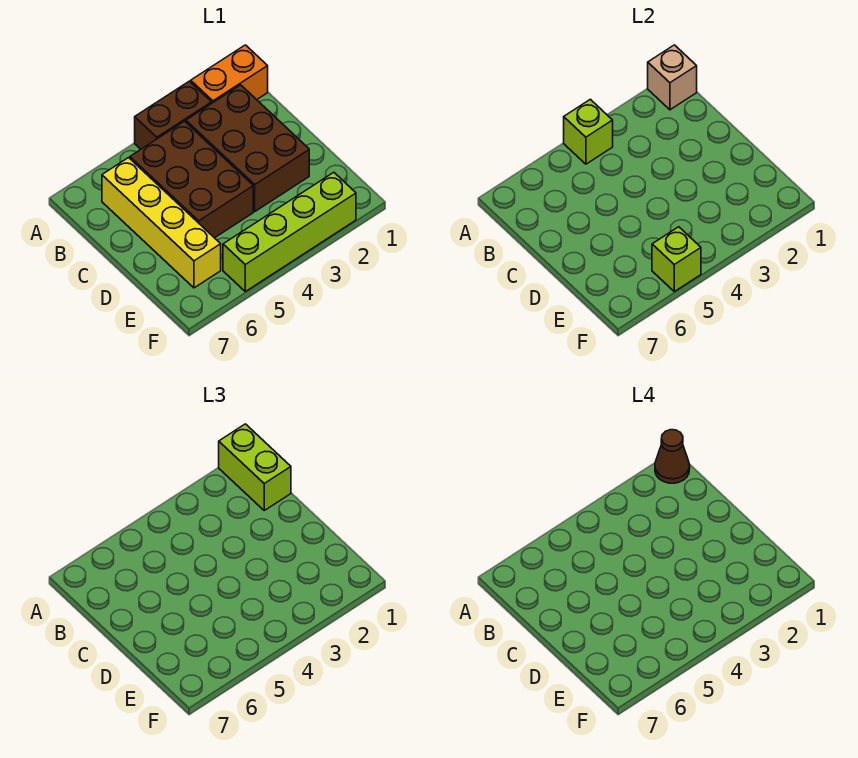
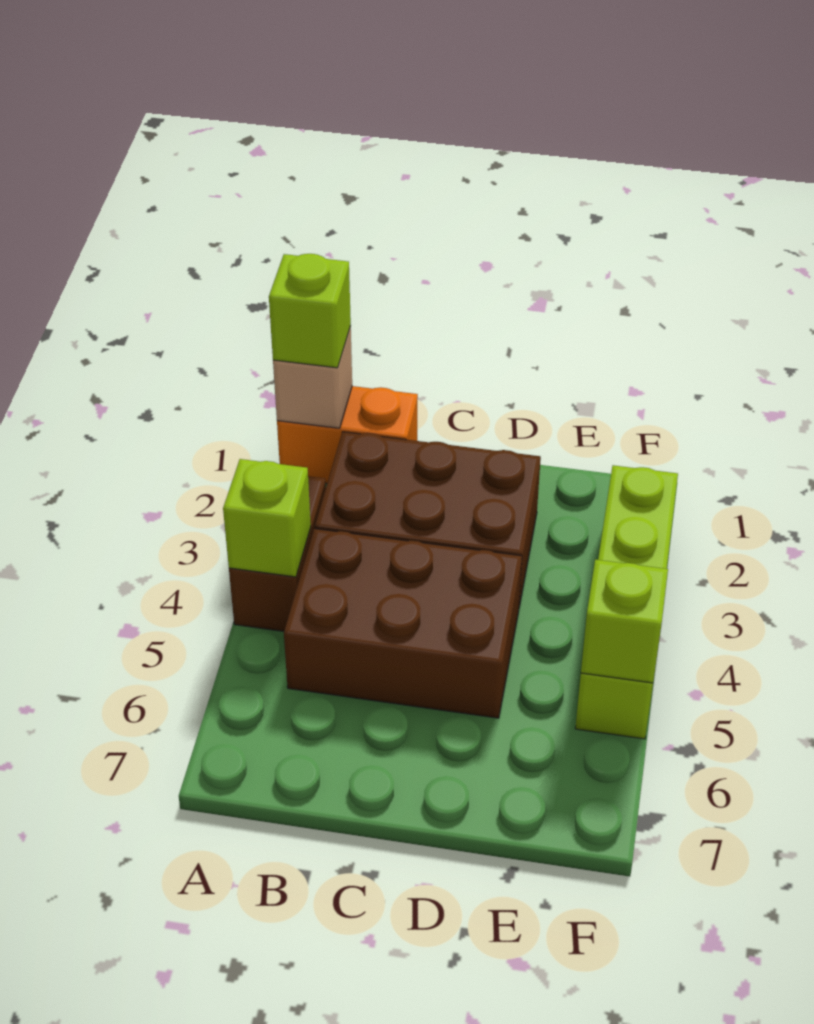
orange brick A1:A2 level 1 -> orange brick A1:B1 level 1
lime brick A1:B1 level 3 -> lime brick A1 level 3
brown cone A1 level 4 -> none
yellow brick B6:E6 level 1 -> none

